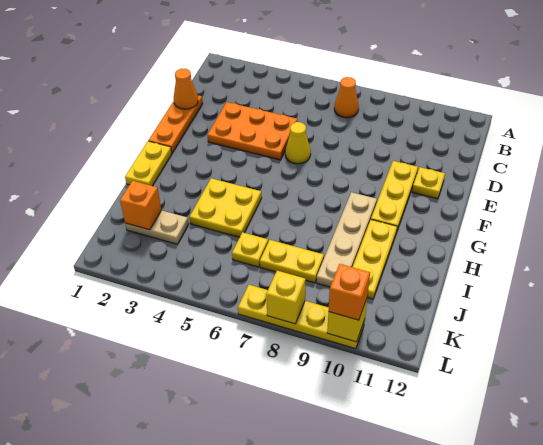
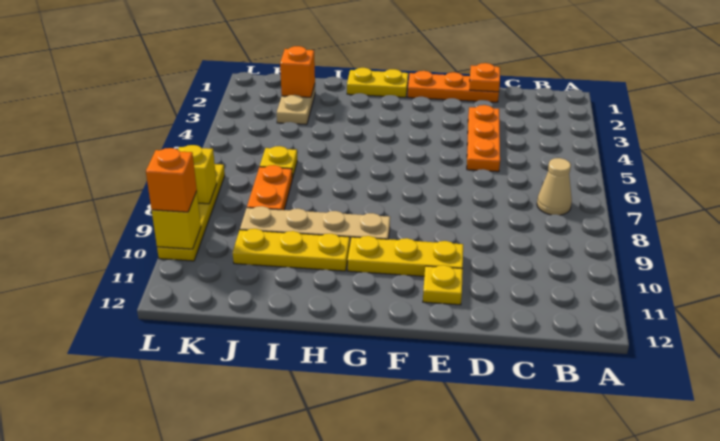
orange cone B7 level 1 -> tan cone B7 level 1
orange cone D1 level 2 -> orange plate D1 level 2
orange plate D3:E5 level 1 -> orange plate D3:D5 level 1
yellow cone E6 level 1 -> none
yellow plate H4:I5 level 1 -> none
yellow plate J7:J8 level 1 -> orange plate J7:J8 level 1

